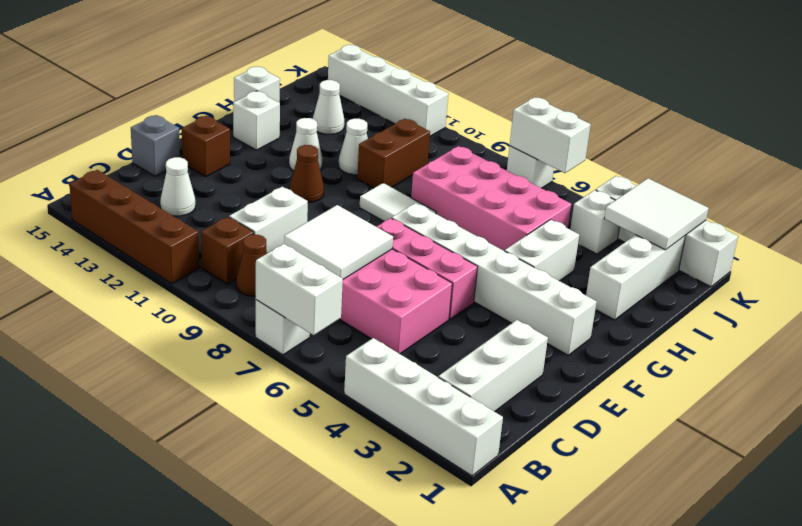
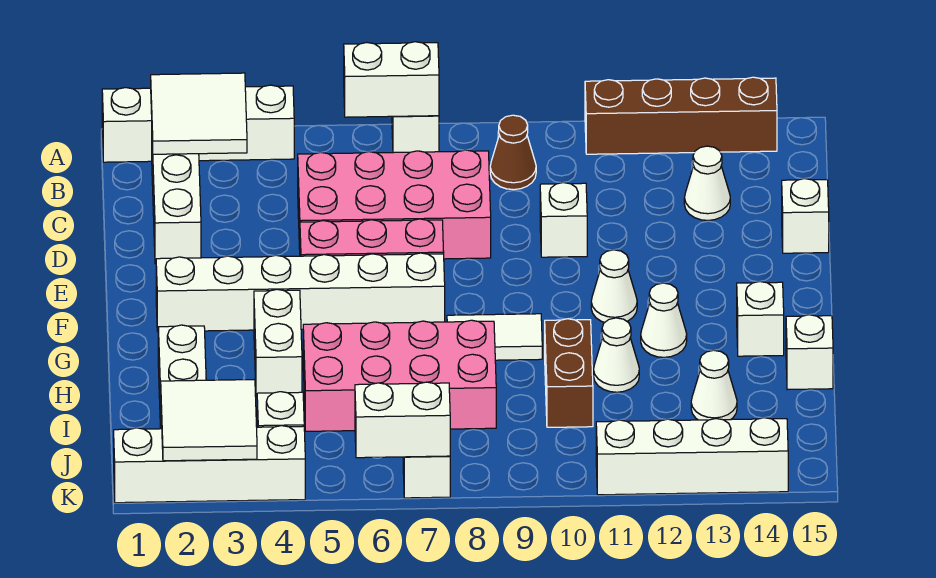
brown brick B10 level 1 -> none
white tile C7:D8 level 2 -> white tile A2:B3 level 2
white brick C10:D10 level 1 -> white brick D10 level 1
grey brick D15 level 1 -> white brick D15 level 1
brown brick E14 level 1 -> none
brown cone F11 level 1 -> white cone F11 level 1

